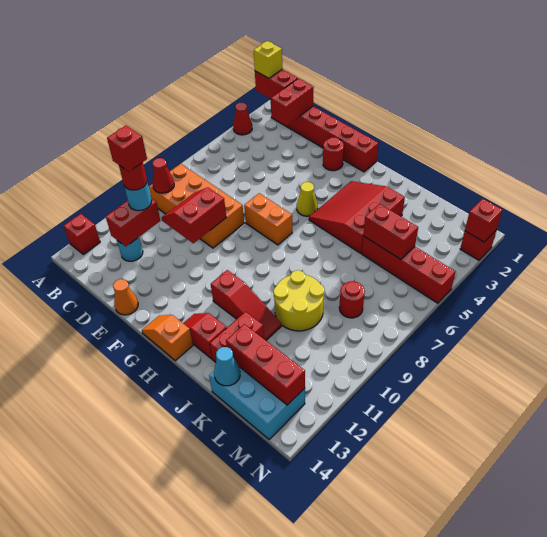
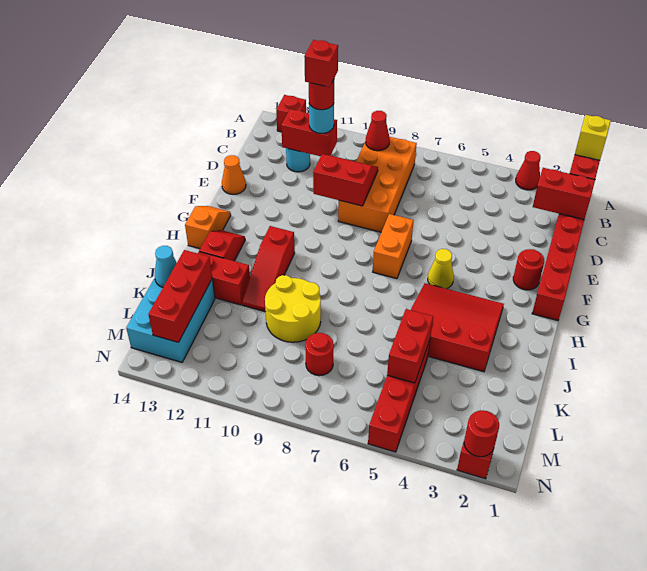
red brick N2 level 2 -> red round brick N2 level 2

